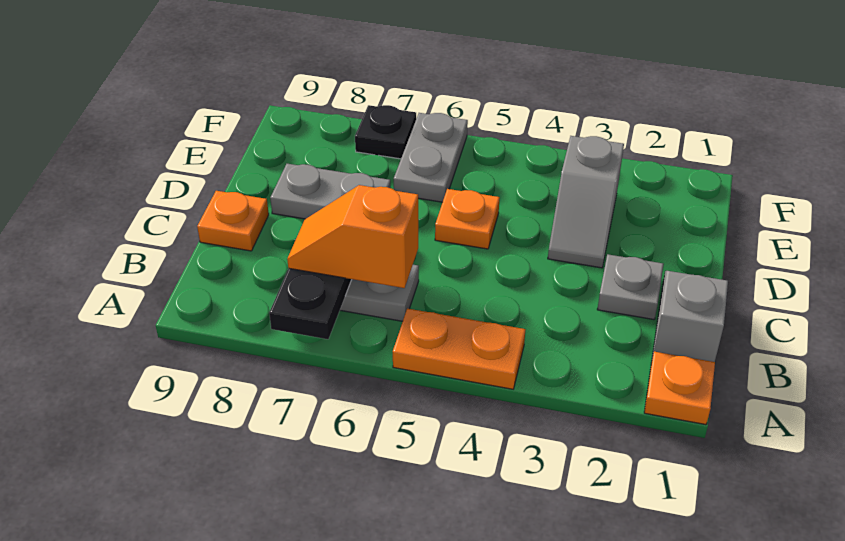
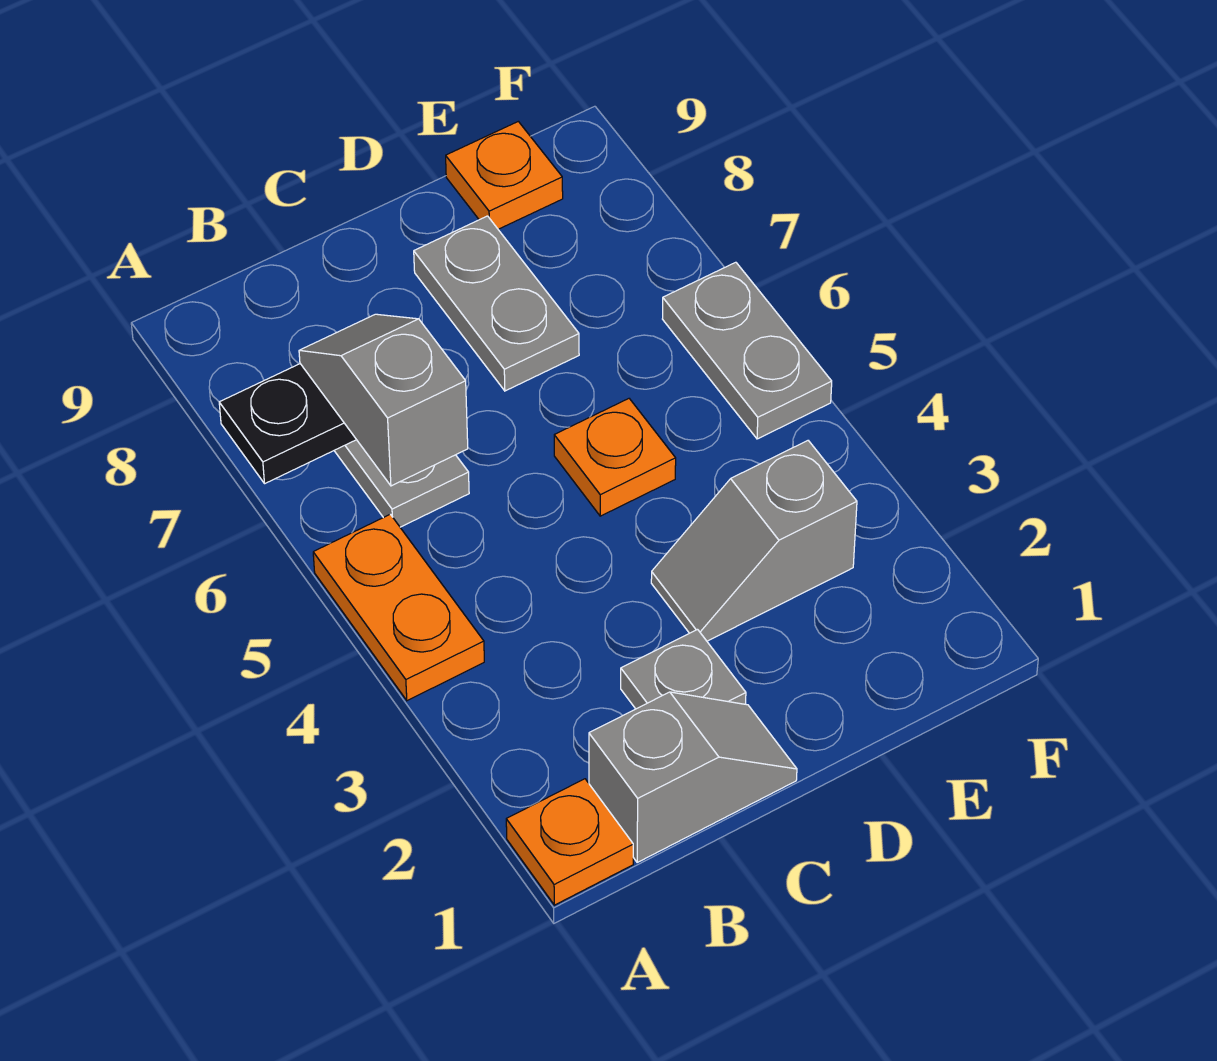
orange slope B6:B7 level 3 top 6 -> grey slope B6:B7 level 3 top 6
orange plate C9 level 1 -> orange plate E9 level 1
grey plate E6:F6 level 1 -> grey plate F5:F6 level 1
black plate F7 level 1 -> none

